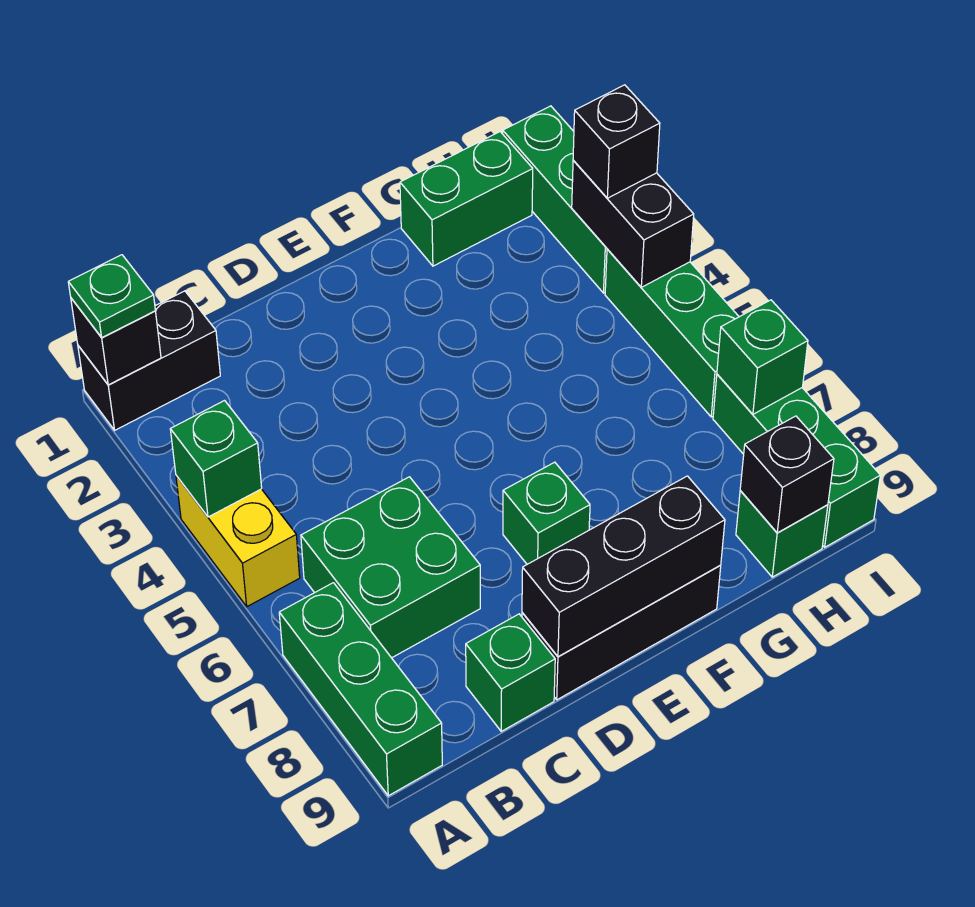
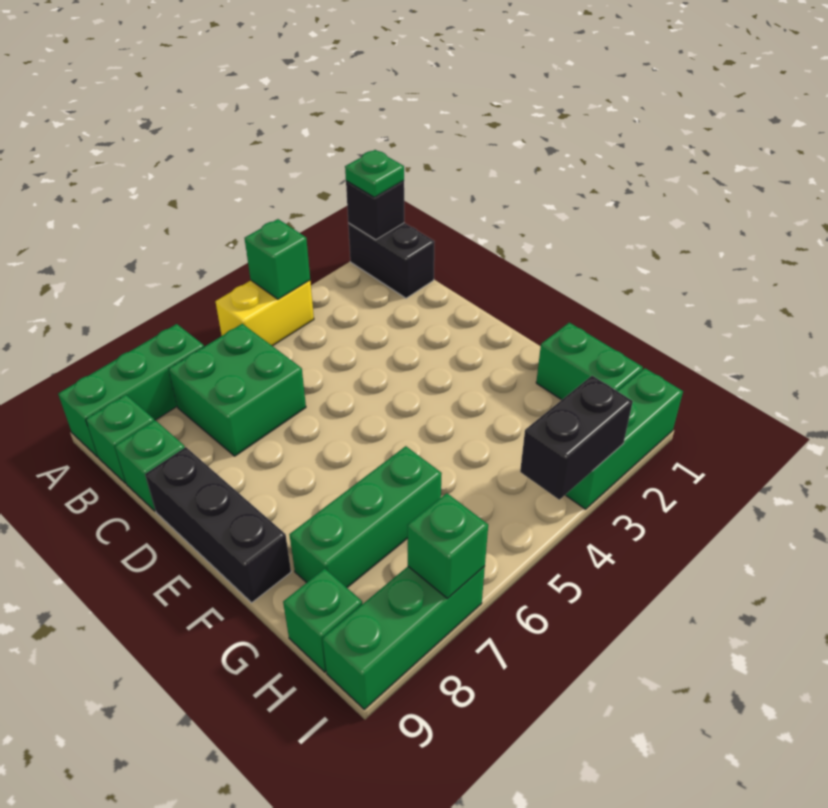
black brick D9:F9 level 2 -> none
green brick E7 level 1 -> green brick B9 level 1
black brick H9 level 2 -> none
black brick I3 level 3 -> none
green brick I4:I6 level 1 -> green brick G6:G8 level 1

